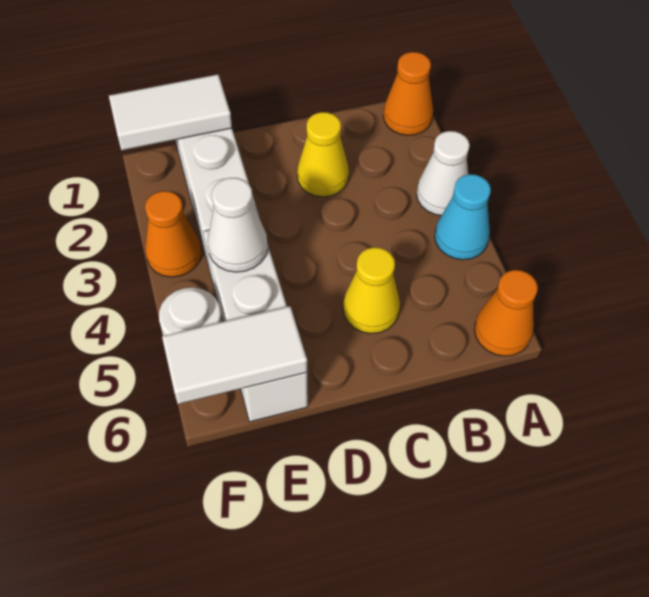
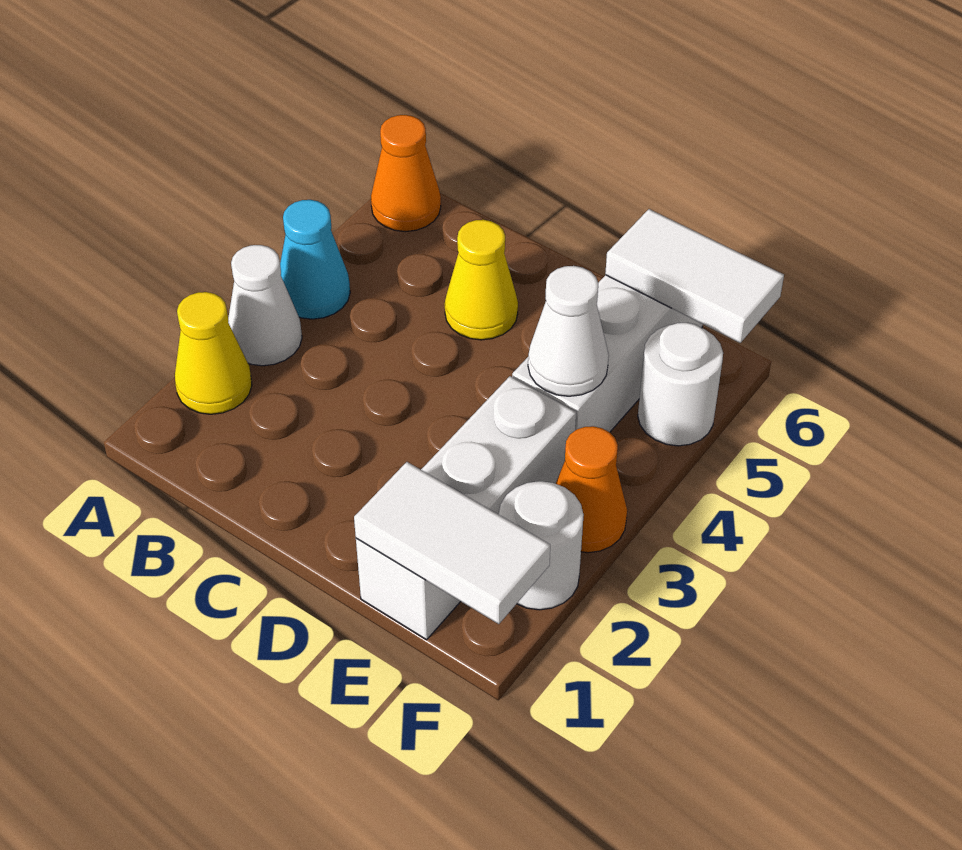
orange cone A1 level 1 -> none
yellow cone C2 level 1 -> yellow cone A2 level 1
none -> white round brick F2 level 1

